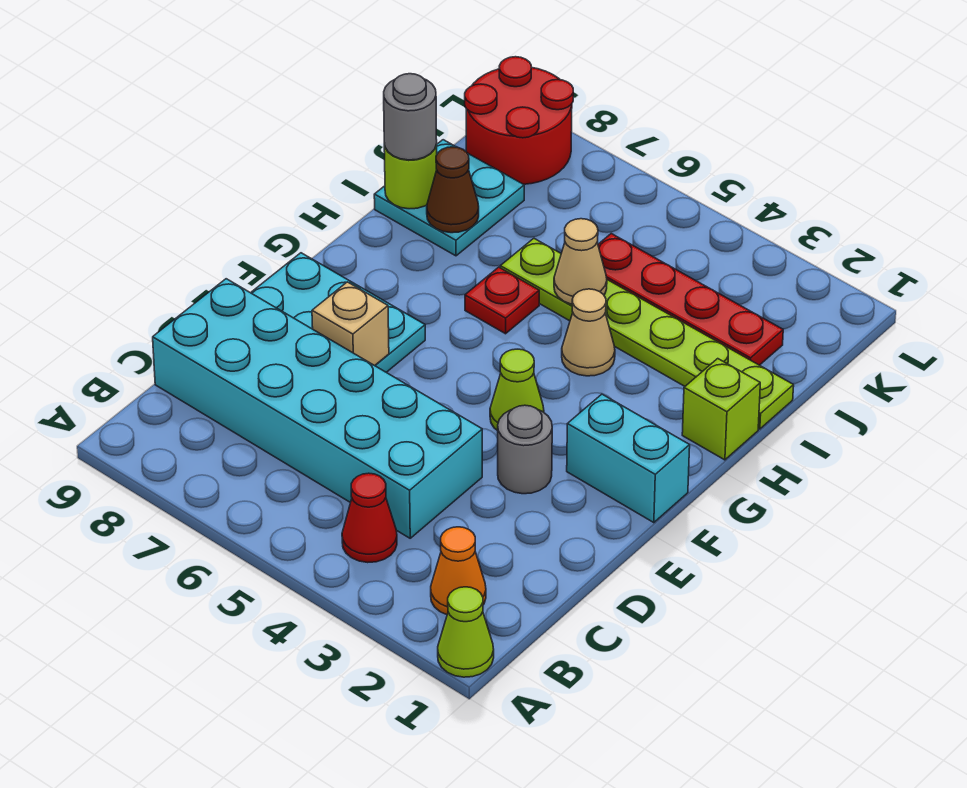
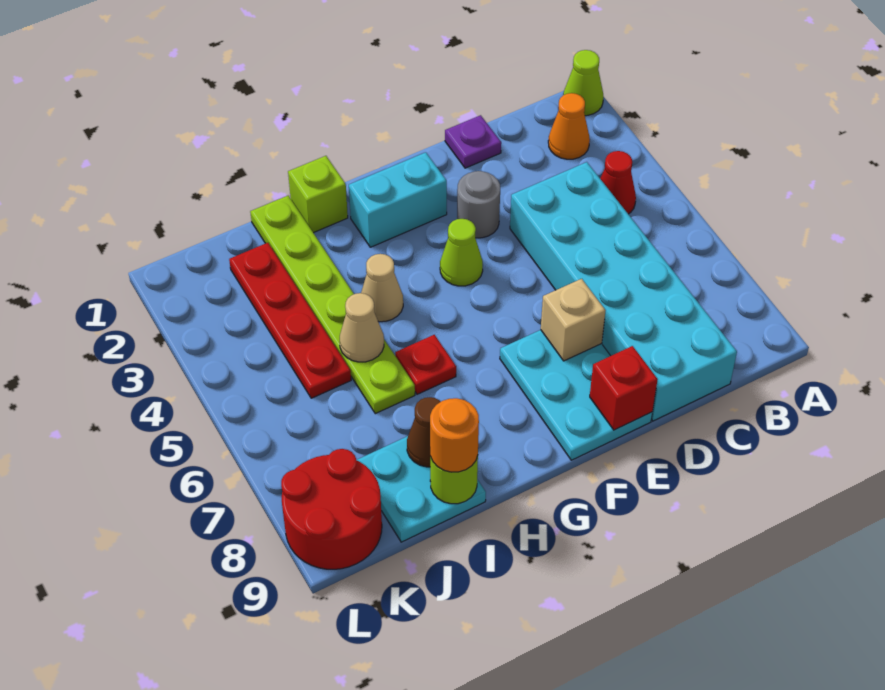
none -> purple plate D1 level 1
none -> red brick E9 level 2
cyan brick F1:F2 level 1 -> cyan brick F2:G2 level 1
grey round brick I9 level 3 -> orange round brick I9 level 3

